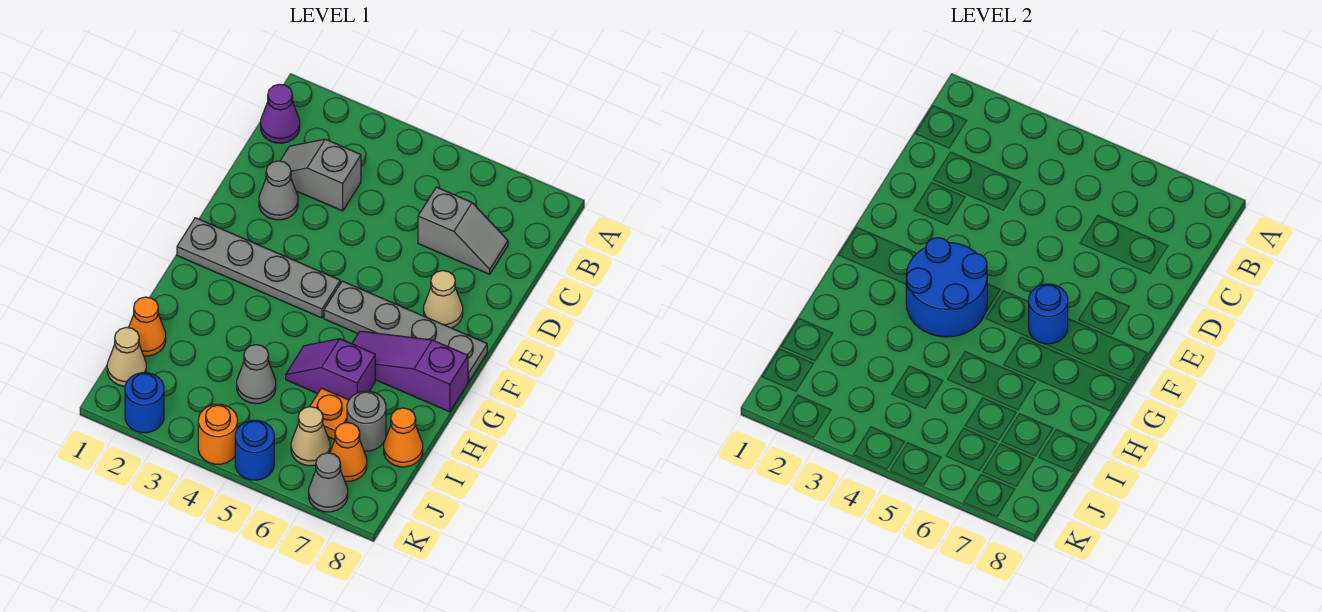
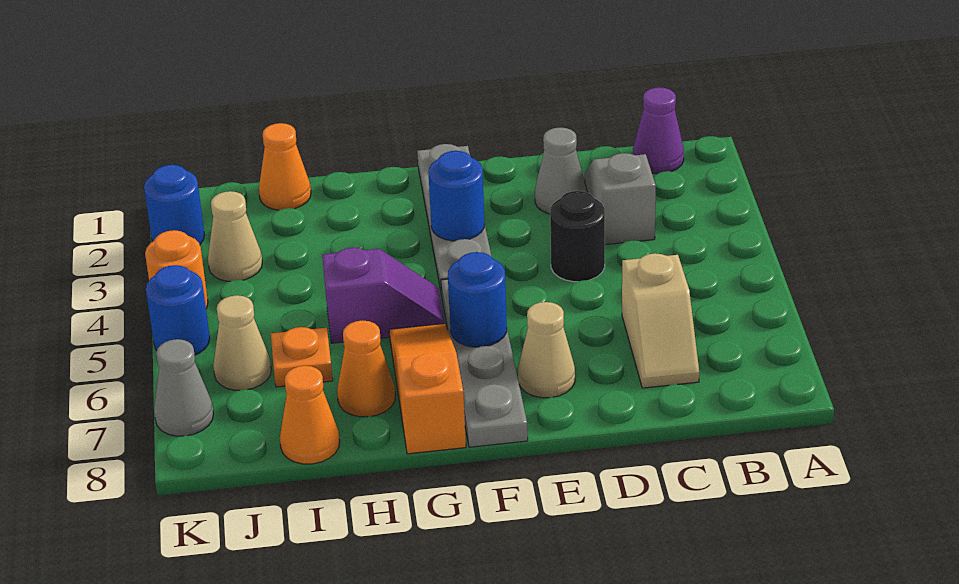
grey slope C6:C7 level 1 top 6 -> tan slope C6:C7 level 1 top 6
none -> black round brick D4 level 1
blue round brick F3:G4 level 2 -> blue round brick F3 level 2
purple slope G6:G8 level 1 top 8 -> orange slope G6:G8 level 1 top 8
purple slope H5:H6 level 1 top 6 -> purple slope G5:H5 level 1 top H
grey cone I4 level 1 -> none
grey round brick I7 level 1 -> none
tan cone J1 level 1 -> tan cone J3 level 1
orange cone J7 level 1 -> orange cone H7 level 1

